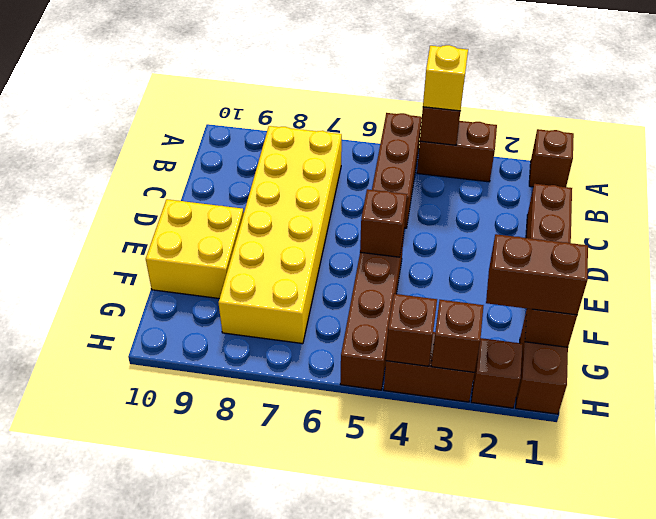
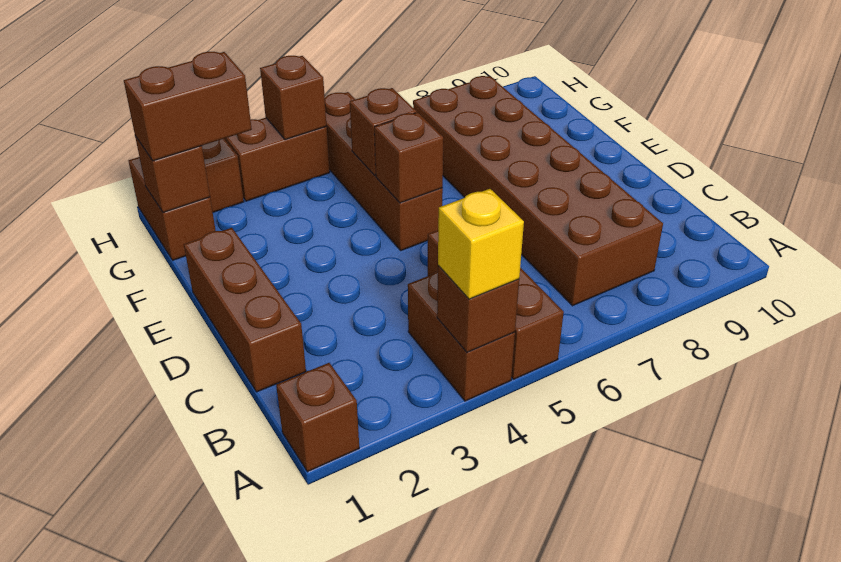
brown brick A3:A4 level 1 -> brown brick A4:B4 level 1
yellow brick B7:G8 level 1 -> brown brick B7:G8 level 1
yellow brick E9:F10 level 1 -> none
brown brick H3 level 2 -> brown brick F5 level 2

